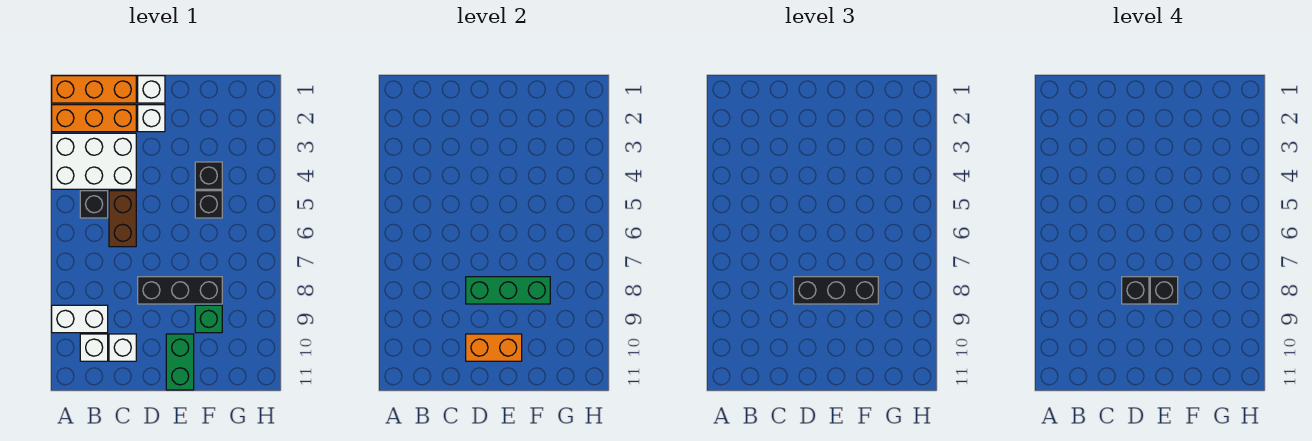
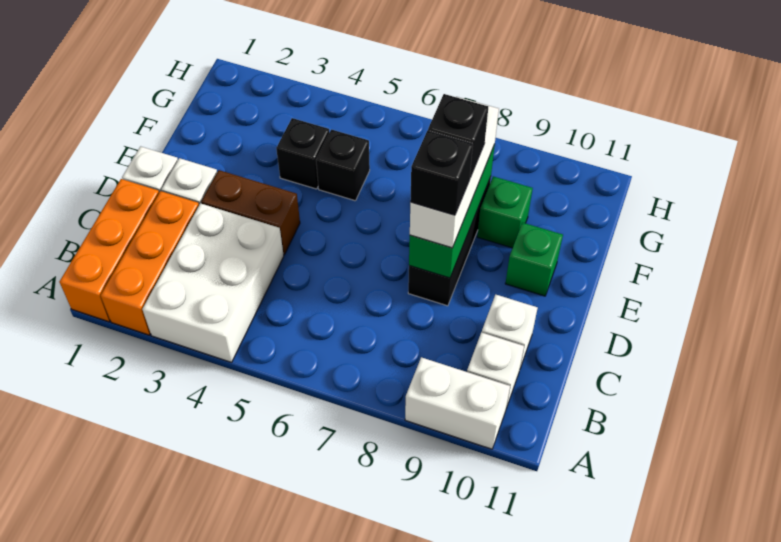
white brick A9:B9 level 1 -> white brick A9:A10 level 1
black brick B5 level 1 -> none
brown brick C5:C6 level 1 -> brown brick D3:D4 level 1
black brick D8:F8 level 3 -> white brick D8:F8 level 3
orange brick D10:E10 level 2 -> none
green brick E10:E11 level 1 -> green brick E10 level 1

